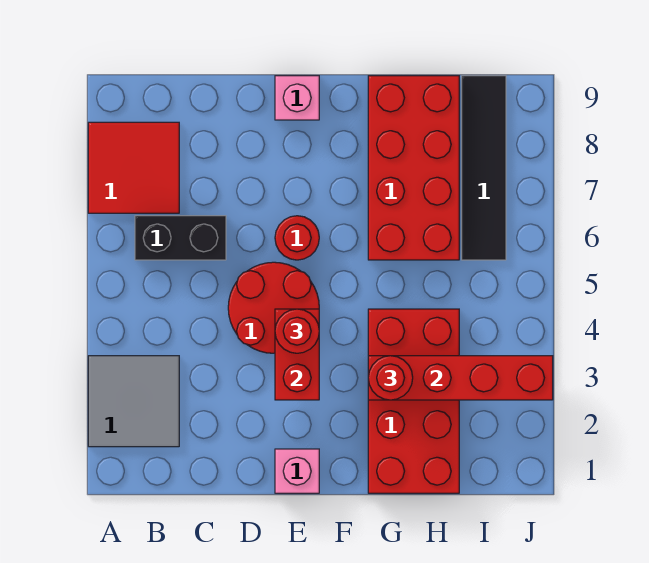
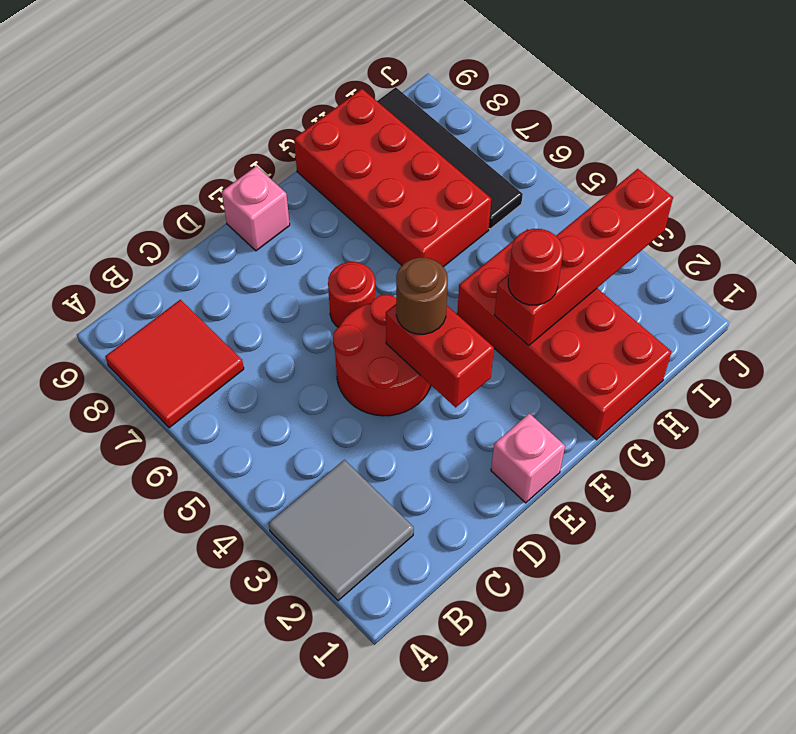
black brick B6:C6 level 1 -> none
red round brick E4 level 3 -> brown round brick E4 level 3

